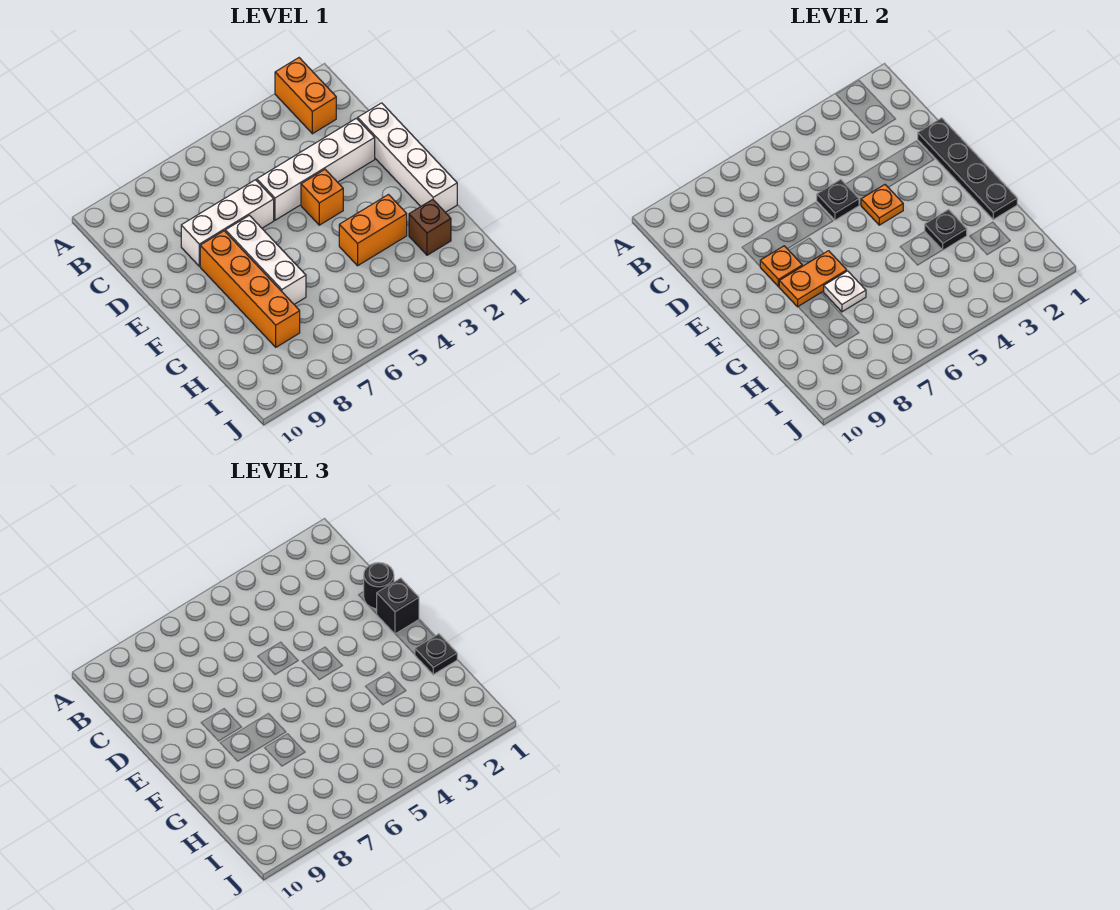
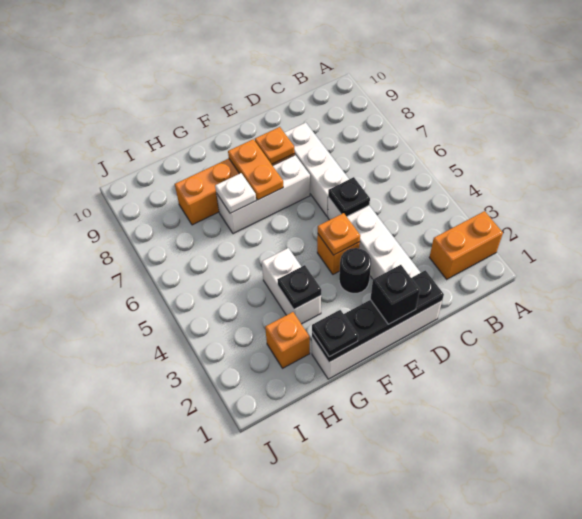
black round brick D1 level 3 -> black round brick E3 level 1
orange brick G3:G4 level 1 -> white brick G3:G4 level 1
brown brick H2 level 1 -> orange brick H2 level 1

